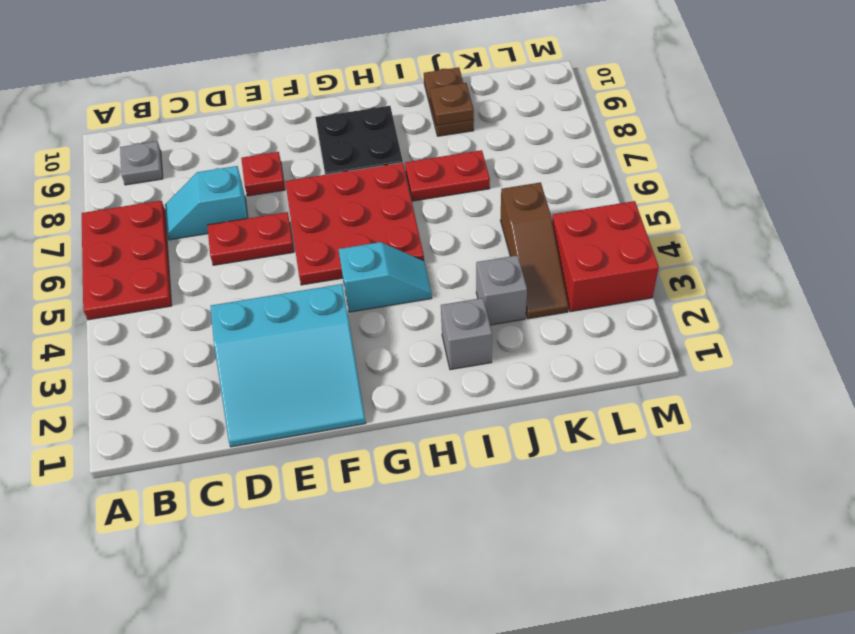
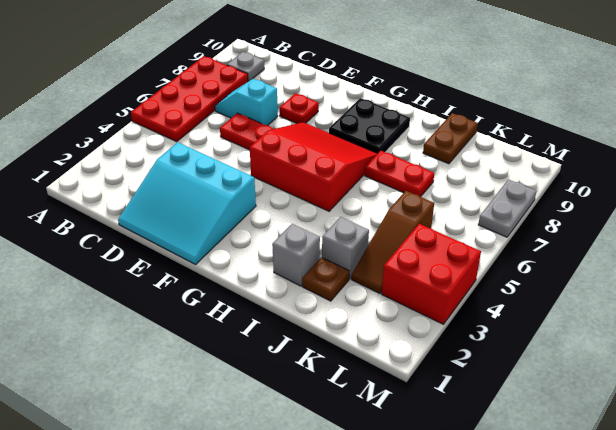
red plate A5:B7 level 1 -> red plate A5:B8 level 1
red plate F5:H7 level 1 -> red slope F5:H7 level 1 top 5
cyan slope G4:H4 level 1 top G -> none
brown plate J9 level 2 -> brown plate J2 level 1
none -> grey plate M7:M8 level 1

